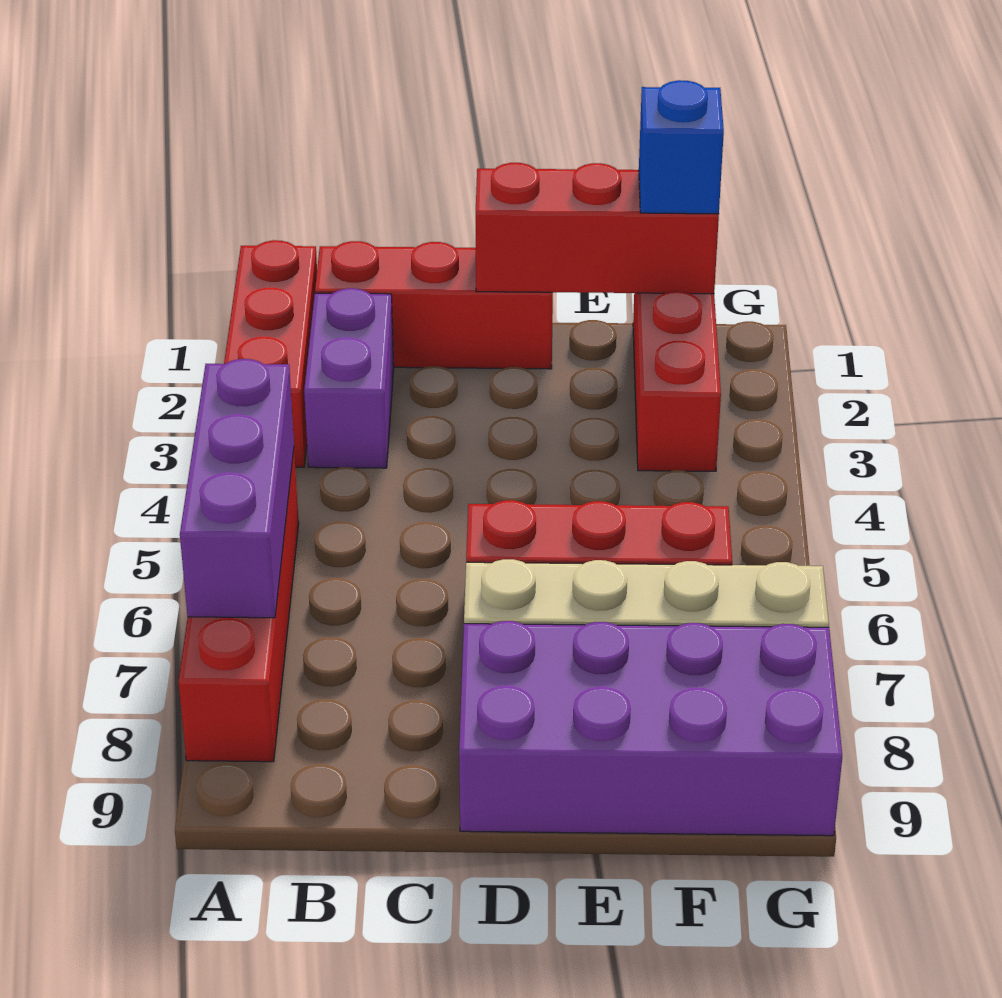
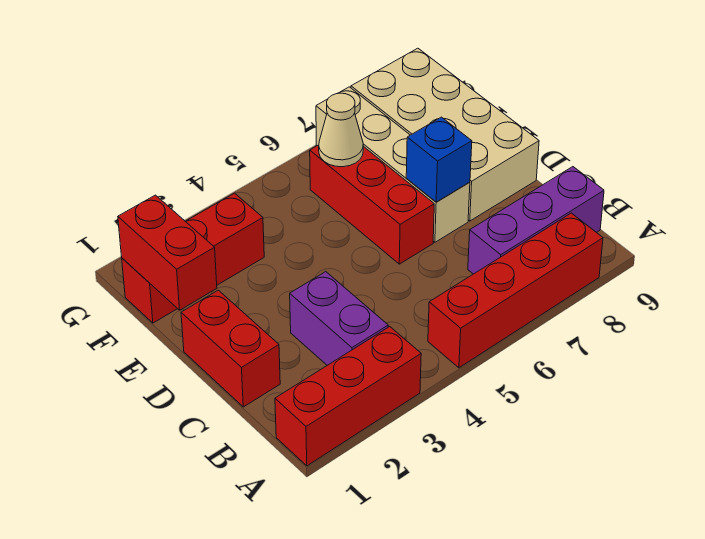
purple brick A5:A7 level 2 -> purple brick B7:B9 level 1
red brick B1:D1 level 1 -> red brick C1:D1 level 1
purple brick B2:B3 level 1 -> purple brick B3:C3 level 1
red brick D1:F1 level 2 -> red brick E1:F1 level 2
purple brick D8:G9 level 1 -> tan brick D8:G9 level 1
blue brick F1 level 3 -> blue brick D7 level 2
none -> tan cone F6 level 2

